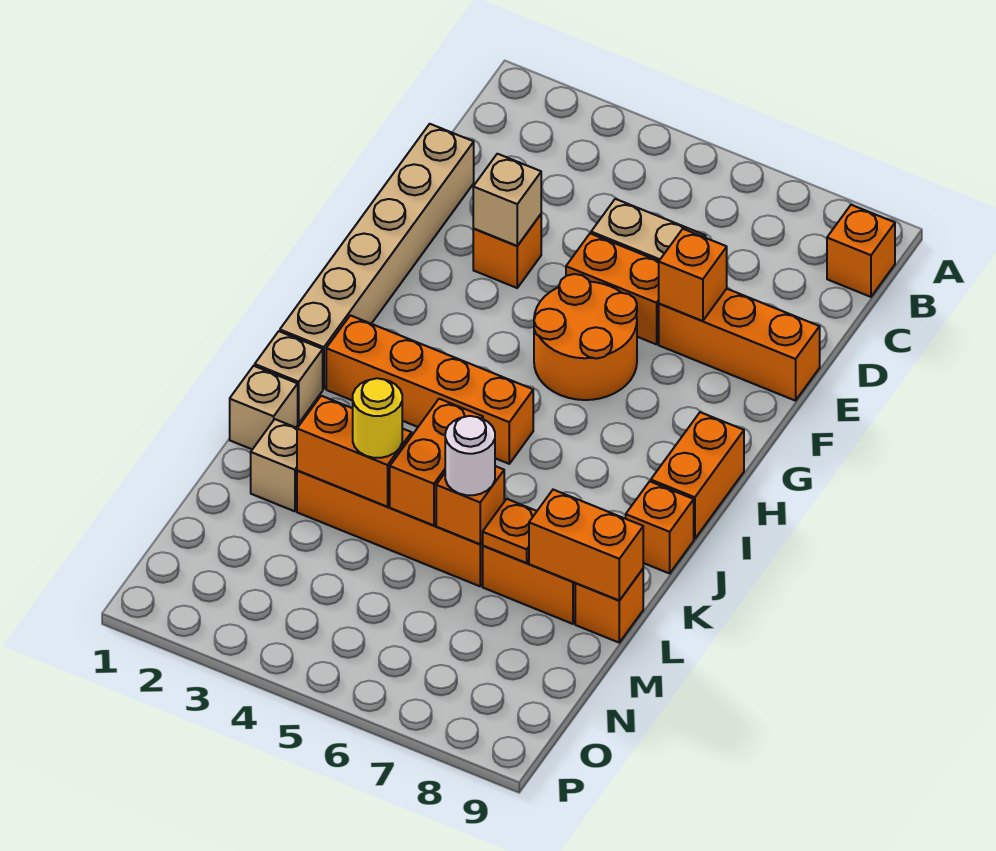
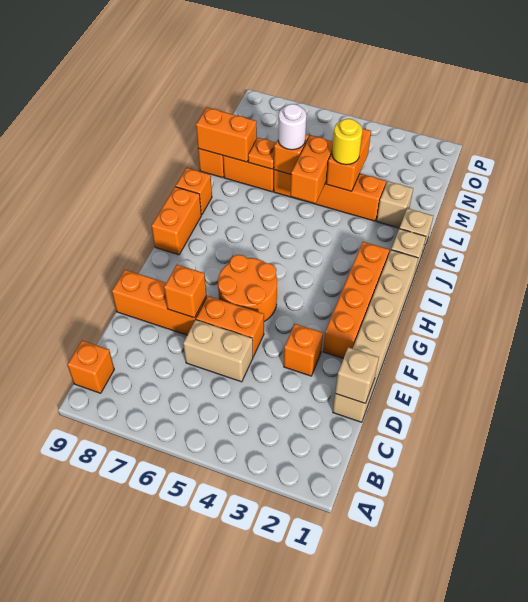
tan brick E3 level 2 -> tan brick D1 level 2
orange brick I2:I5 level 1 -> orange brick F2:I2 level 1
orange brick L3:L4 level 2 -> orange brick L4:M4 level 2

